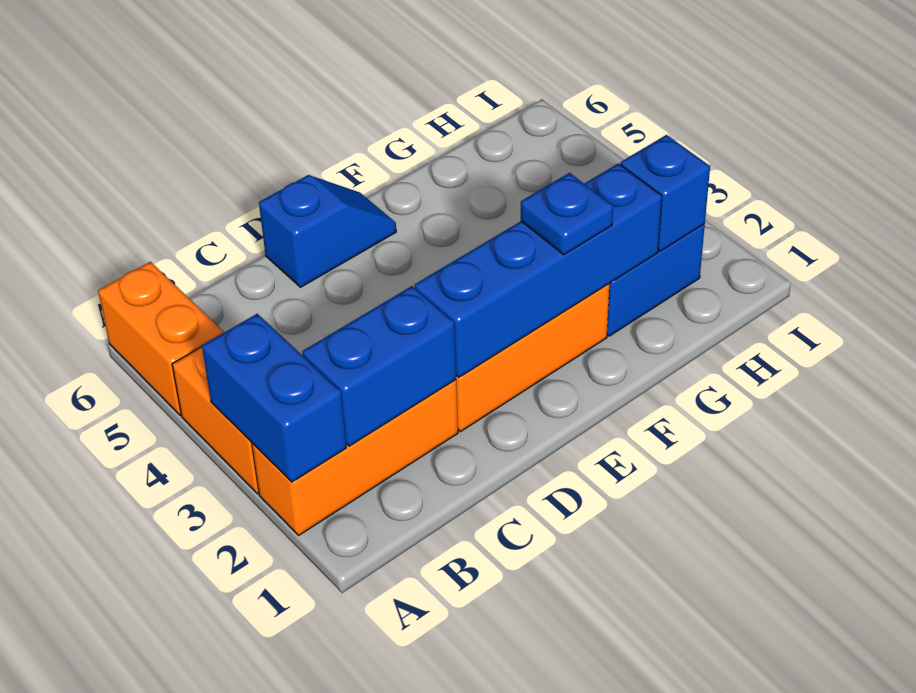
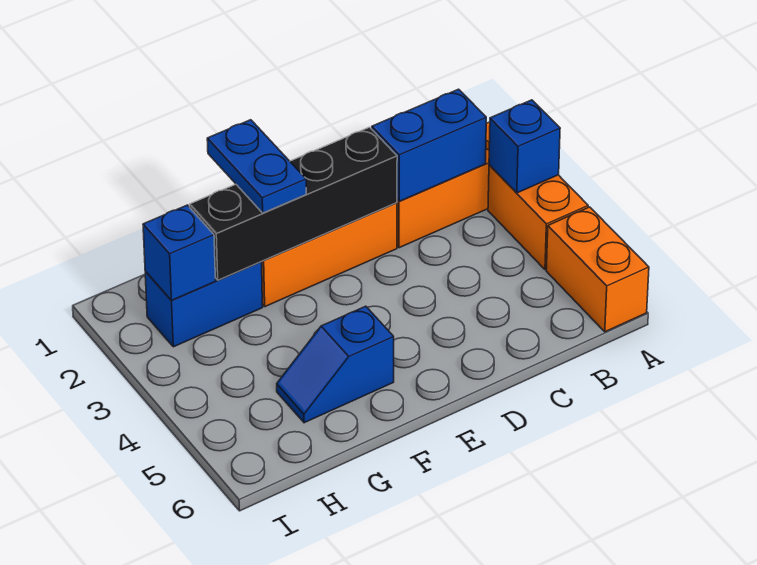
blue brick A2:A3 level 2 -> blue brick A3 level 2
blue brick D2:G2 level 2 -> black brick D2:G2 level 2
blue slope D6:E6 level 1 top D -> blue slope F5:G5 level 1 top F
blue plate F2 level 3 -> blue plate F1:F2 level 3

